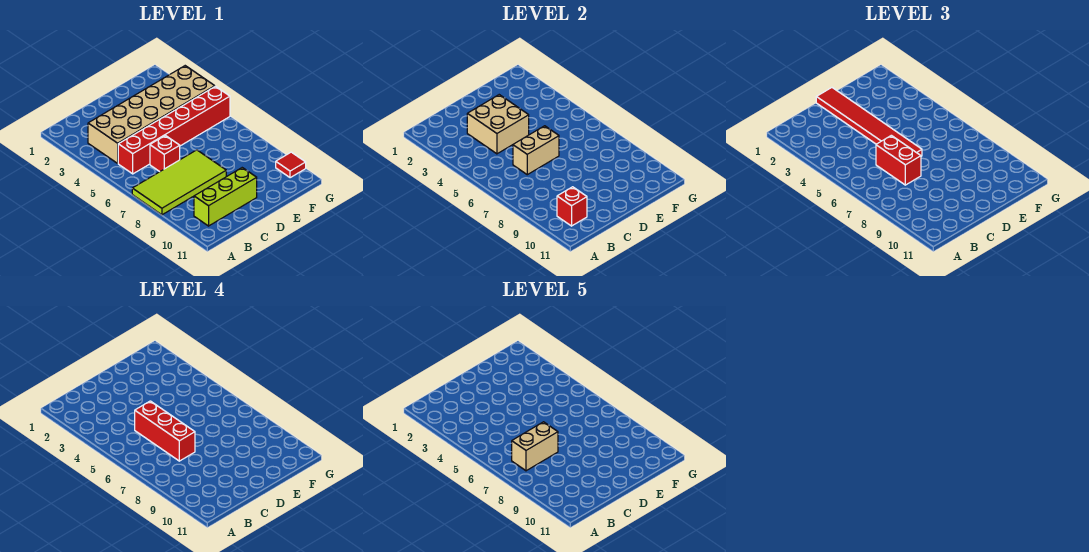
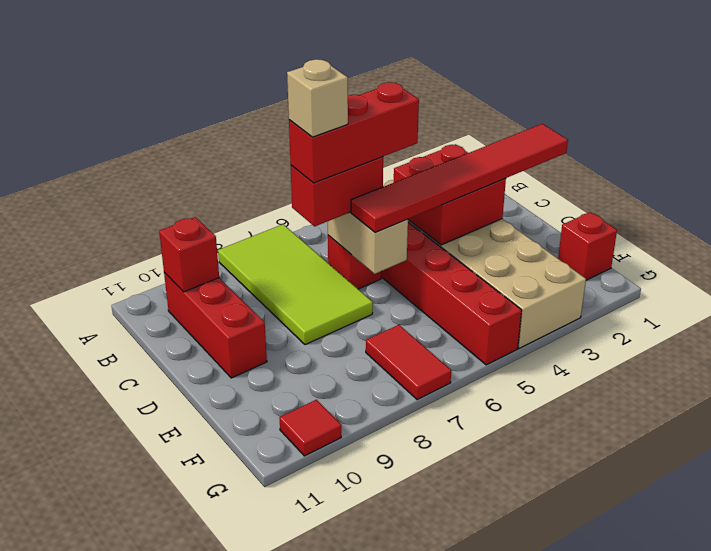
tan brick B7:C7 level 5 -> tan brick C7 level 5
lime brick B10:D10 level 1 -> red brick B10:D10 level 1
tan brick C3:D4 level 2 -> red brick C3:D4 level 2
none -> red brick F1 level 1
none -> red tile F7:G7 level 1

